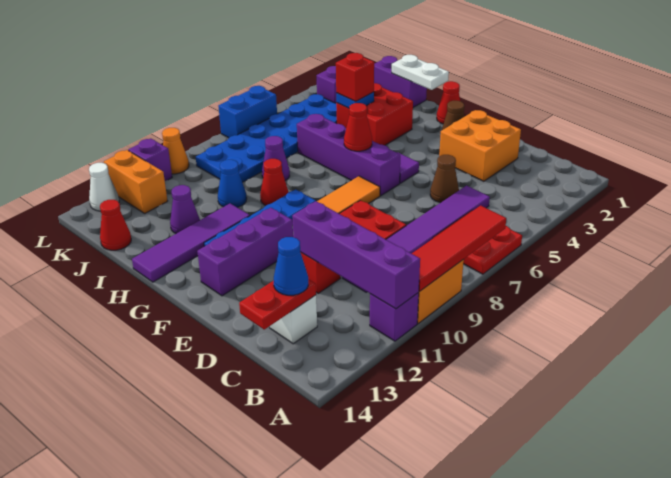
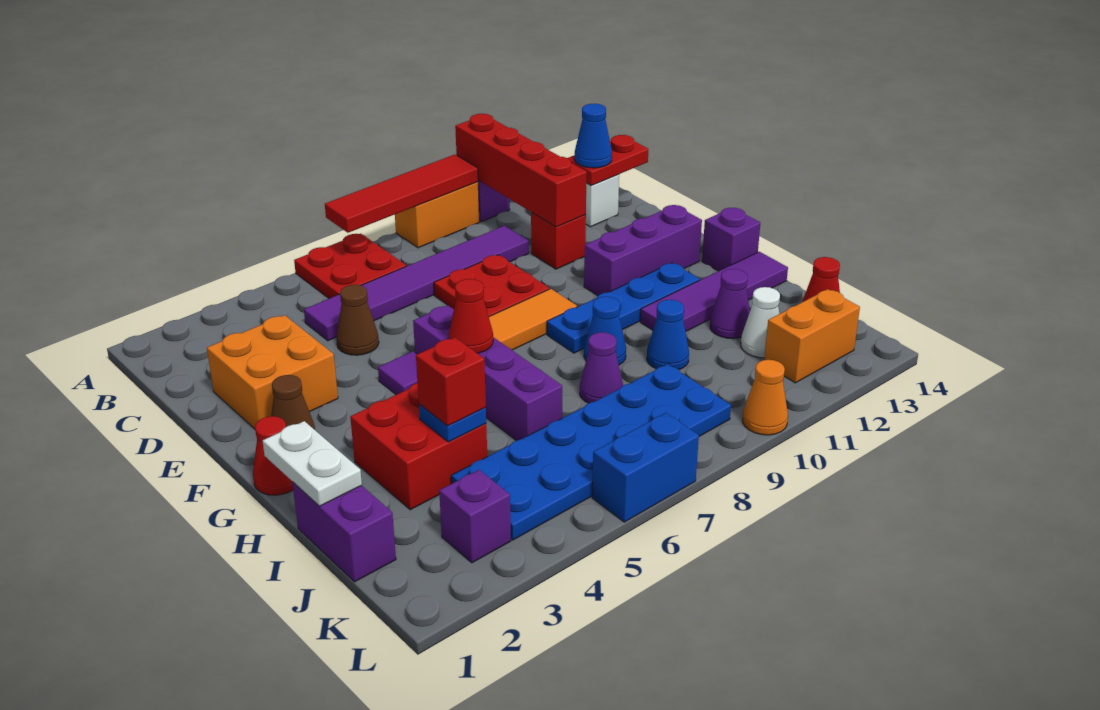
purple brick A11:D11 level 2 -> red brick A11:D11 level 2
red cone H9 level 1 -> blue cone H9 level 1
orange brick K12:L12 level 1 -> orange brick K12:K13 level 1
purple brick L11 level 1 -> purple brick G14 level 1
white cone L13 level 1 -> white cone J12 level 1

